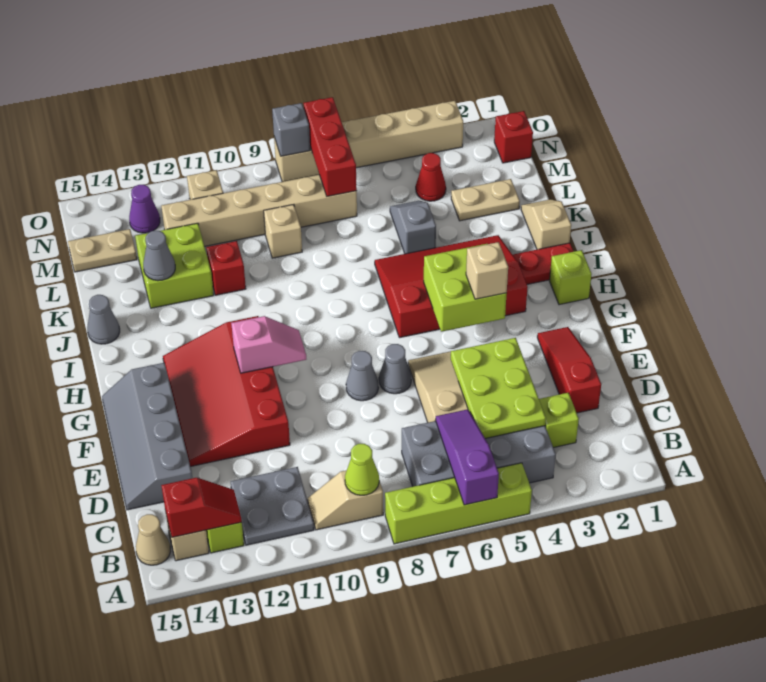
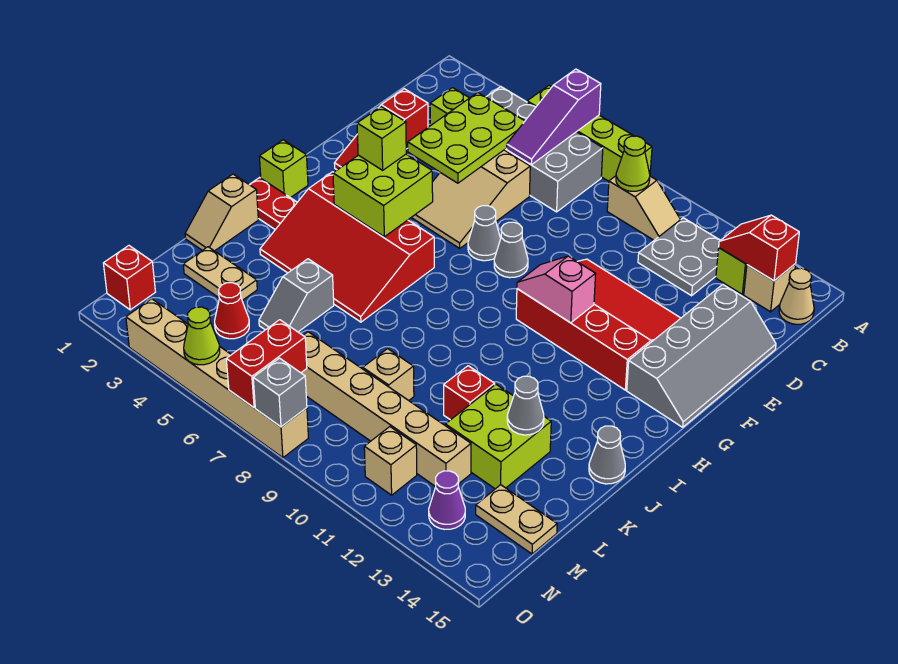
red slope E11:H13 level 1 top 11 -> red slope E10:G13 level 1 top G
tan brick G4 level 3 -> lime brick G4 level 3
red brick M7:O7 level 2 -> red brick N7:O7 level 2
none -> lime cone O5 level 2

